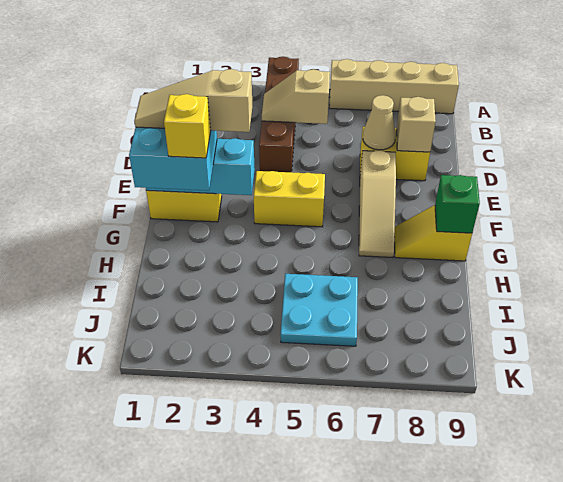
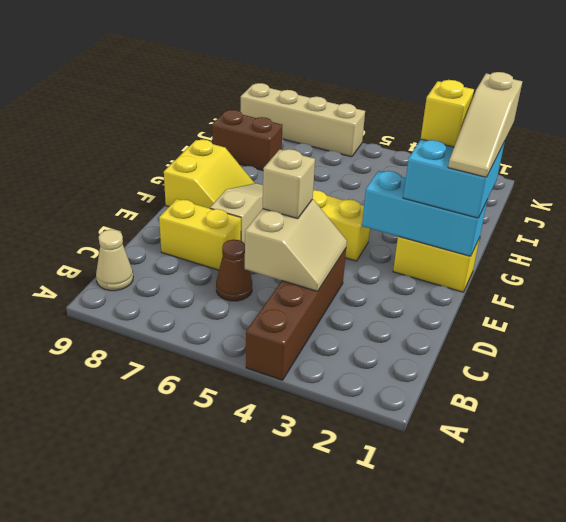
tan brick A6:A9 level 1 -> tan brick K6:K9 level 1
tan slope C4:C5 level 2 top 5 -> tan slope C4:D5 level 2 top 5
none -> brown cone C6 level 1
tan cone D7 level 2 -> tan cone B9 level 1
tan brick D8 level 2 -> tan brick D5 level 3
tan slope F1:F3 level 4 top 3 -> tan slope F1:H1 level 4 top H
yellow slope G8:G9 level 1 top 9 -> yellow slope F8:G9 level 1 top 9
green brick G9 level 2 -> none
cyan plate I5:J6 level 1 -> none
none -> brown brick I8:I9 level 1

